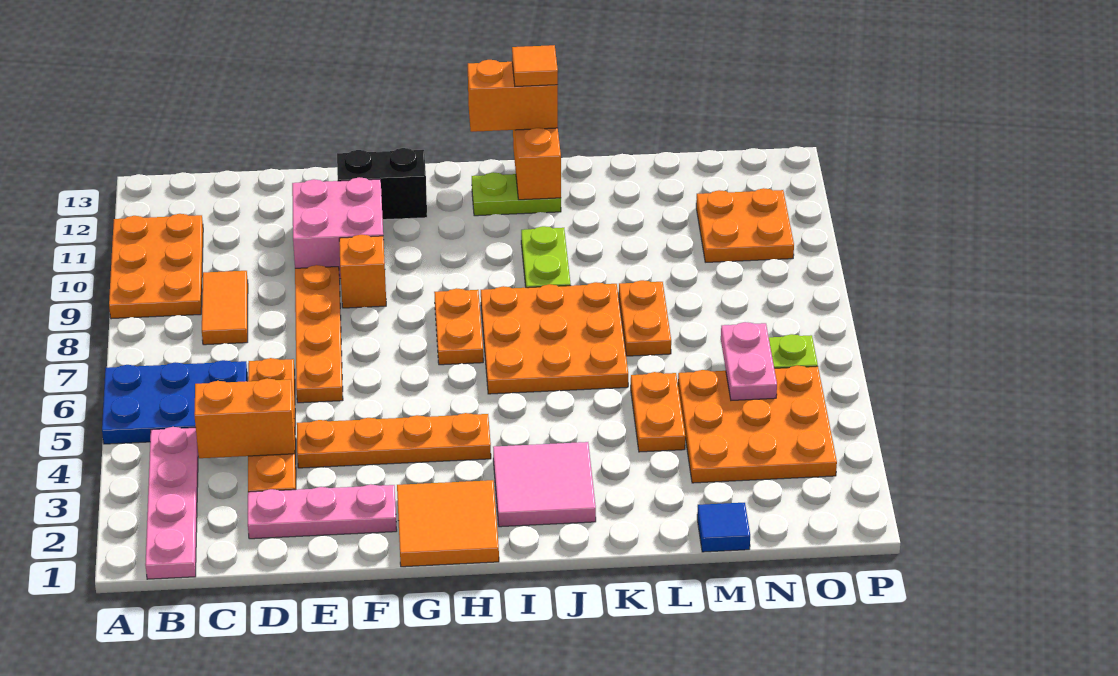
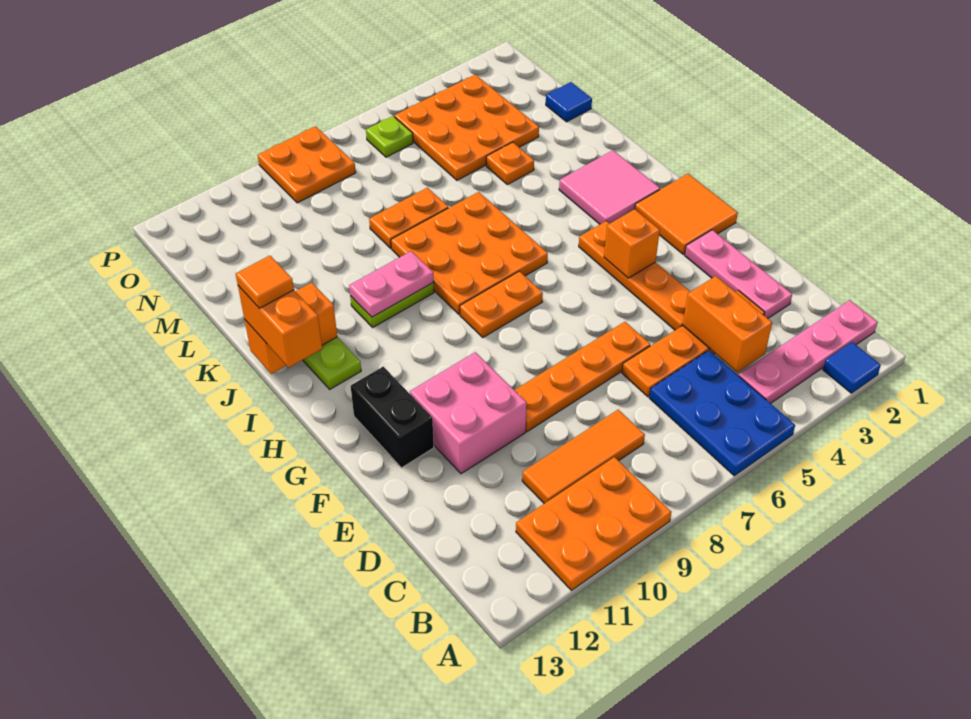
none -> blue tile A2 level 1
orange tile C8:C9 level 1 -> orange tile C8:C10 level 1
orange brick F9 level 1 -> orange brick G4 level 2
orange plate L4:L5 level 1 -> orange plate L4 level 1
pink plate N5:N6 level 2 -> pink plate J9:J10 level 2
orange plate N10:O11 level 1 -> orange plate O8:P9 level 1

